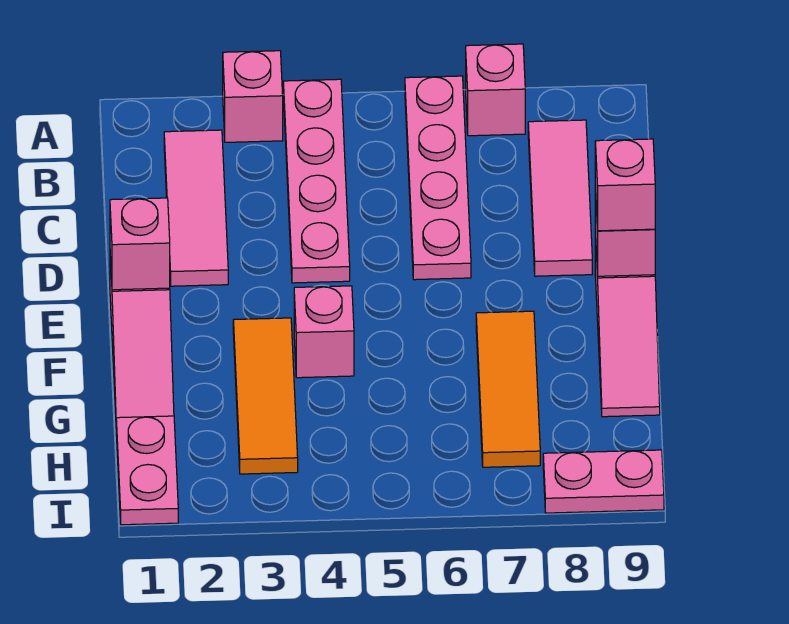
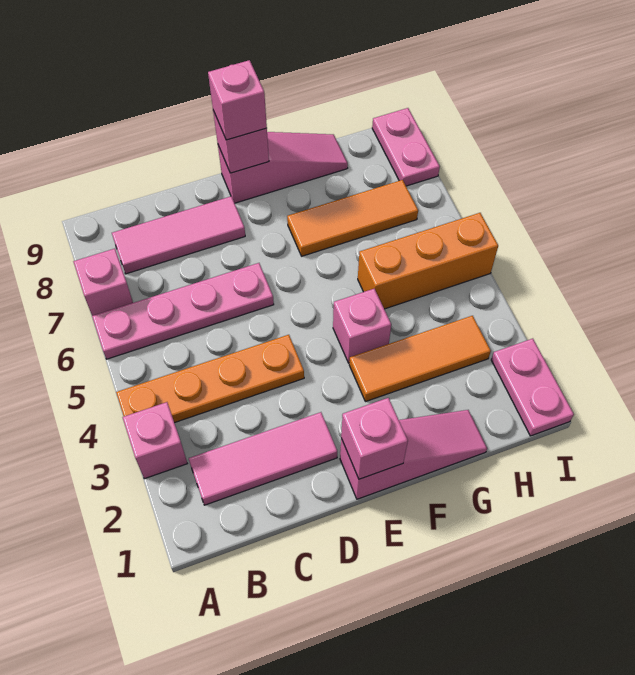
pink plate A4:D4 level 1 -> orange plate A4:D4 level 1
none -> orange brick G5:I5 level 1
pink plate H1:I1 level 1 -> pink plate I1:I2 level 1

